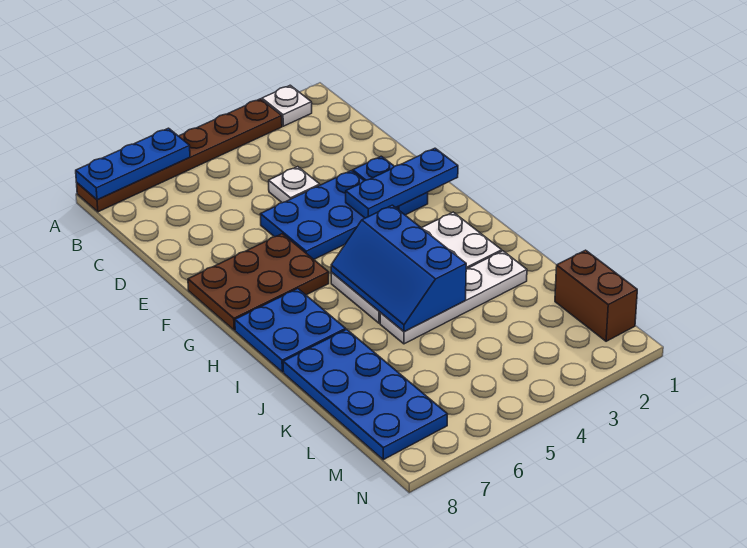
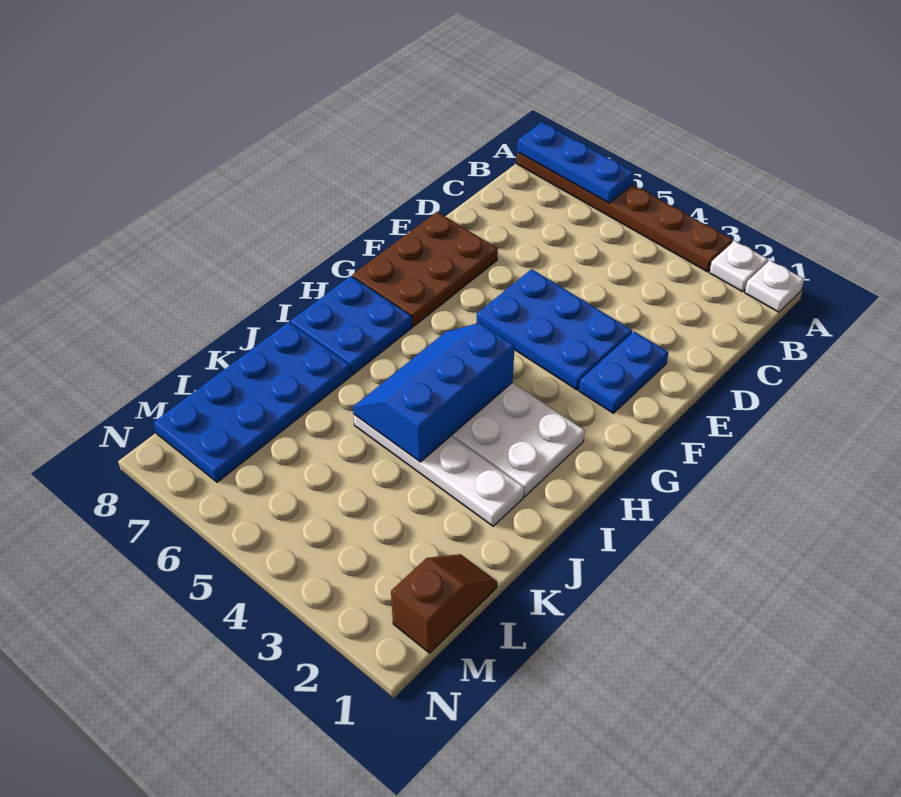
white plate D4 level 1 -> white plate A1 level 1
blue plate F1:F3 level 2 -> none
brown plate F6:G8 level 1 -> brown plate E7:G8 level 1
brown brick L1:M1 level 1 -> brown slope L1:M1 level 1 top M

